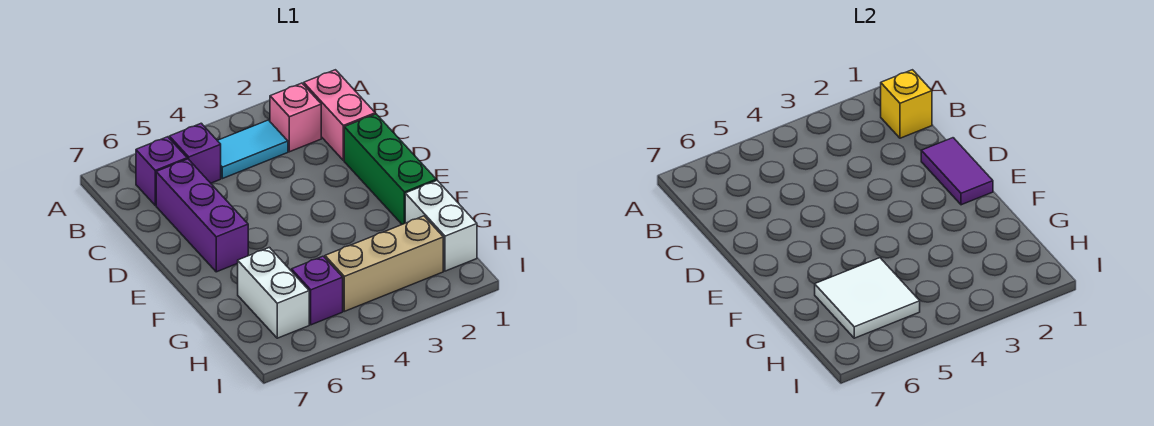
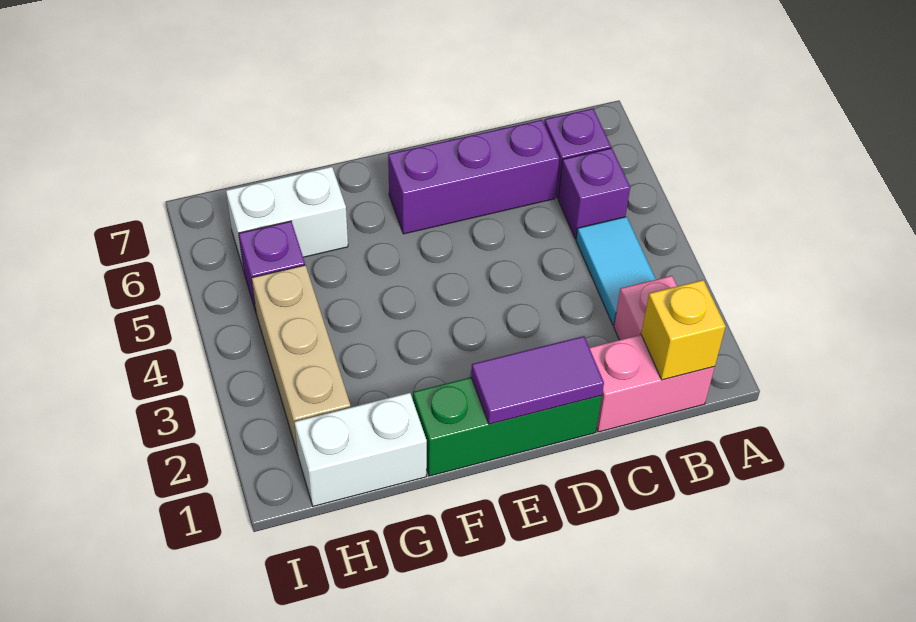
white tile G5:H6 level 2 -> none

